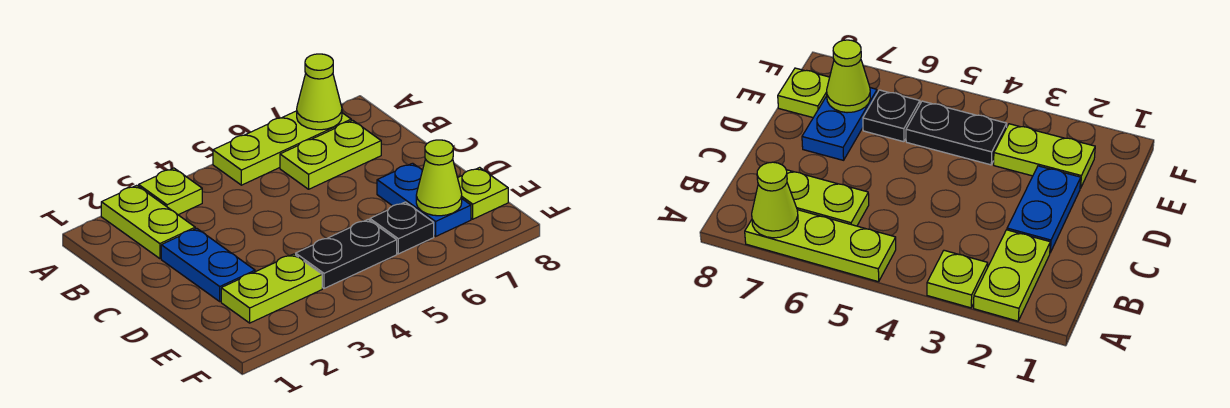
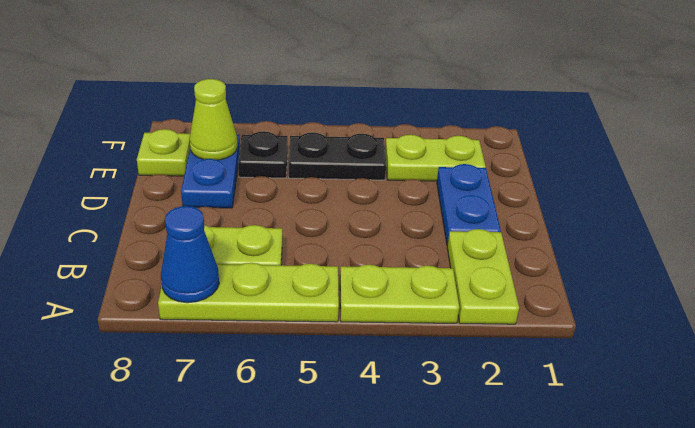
lime plate A3 level 1 -> lime plate A3:A4 level 1
lime cone A7 level 2 -> blue cone A7 level 2

